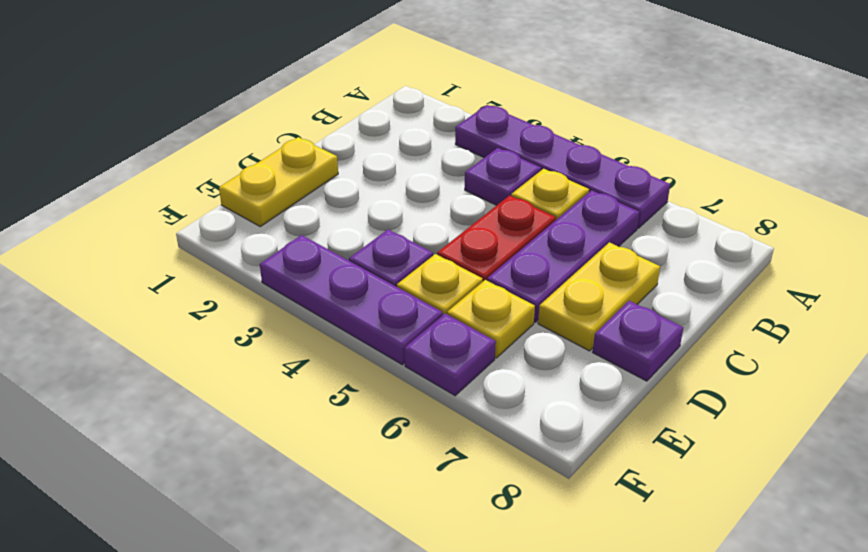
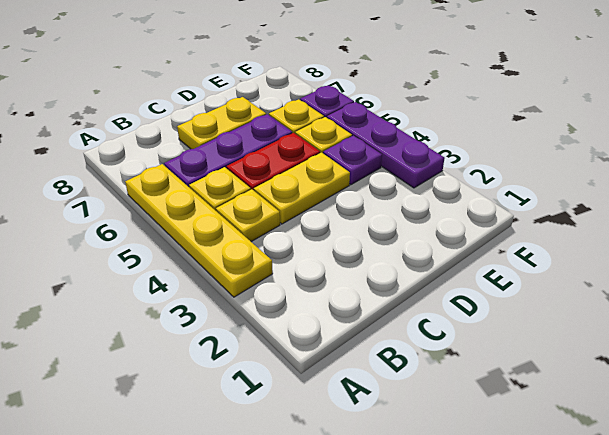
purple plate A3:A6 level 1 -> yellow plate A3:A6 level 1
purple plate B4 level 1 -> yellow plate B4 level 1
yellow plate D1:E1 level 1 -> yellow plate C4:D4 level 1
purple plate D8 level 1 -> none

